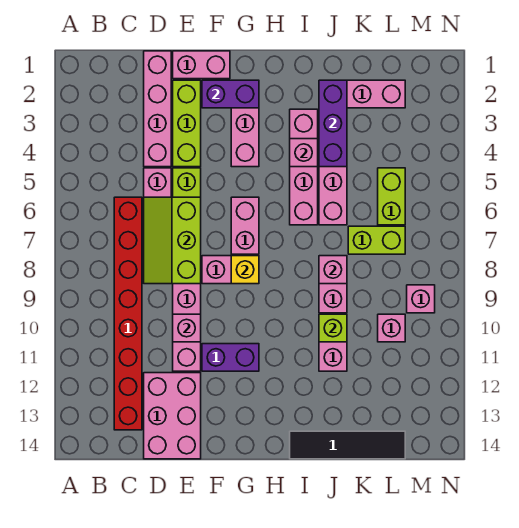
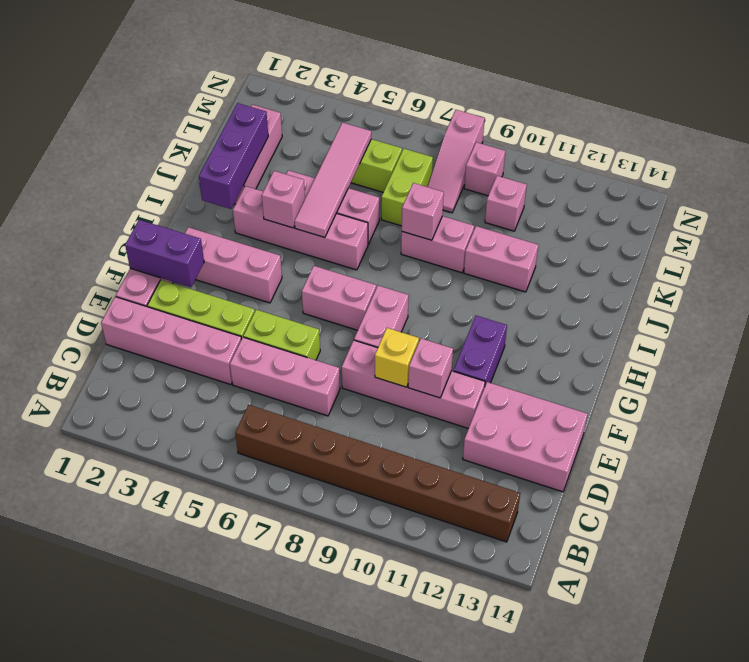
none -> brown brick B6:B13 level 1
red brick C6:C13 level 1 -> none
lime slope D6:E8 level 2 top E -> none
purple brick F2:G2 level 2 -> purple brick F1:F2 level 2
yellow brick G8 level 2 -> yellow brick E9 level 2
none -> pink tile I5:L5 level 2
black tile I14:L14 level 1 -> none
purple brick J2:J4 level 2 -> purple brick I2:K2 level 2
lime brick J10 level 2 -> none
none -> pink slope L8:N8 level 1 top N

